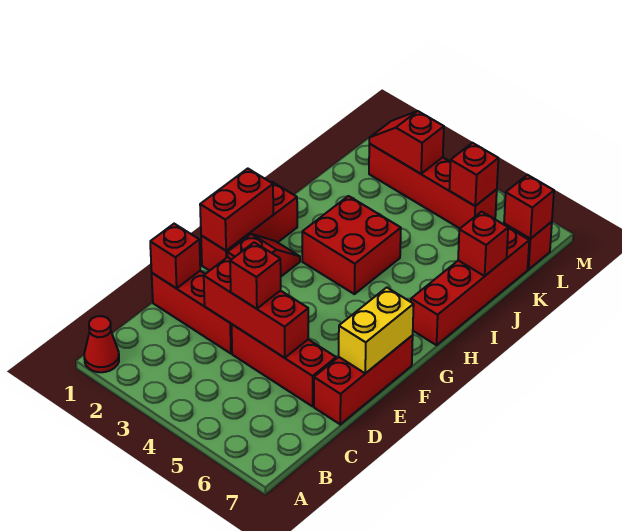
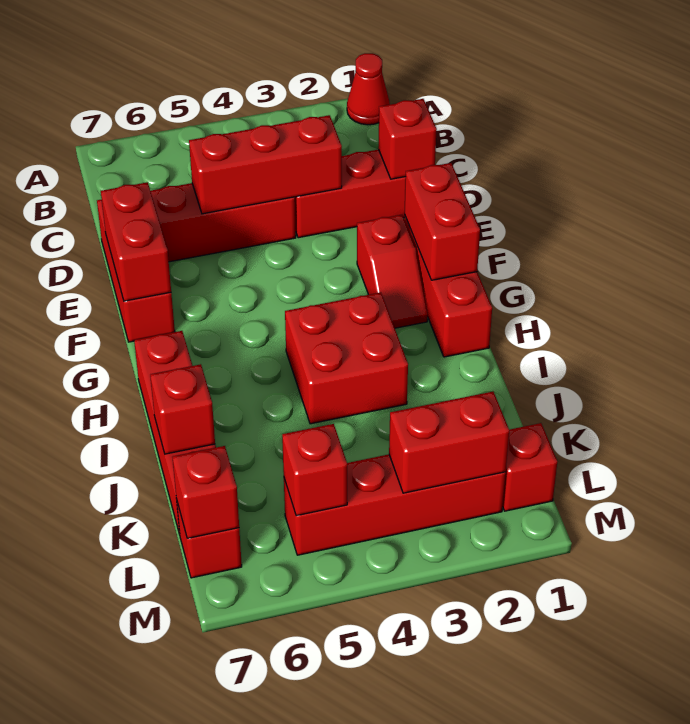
red brick D4 level 3 -> red brick L1 level 1
yellow brick E7:F7 level 2 -> red brick E7:F7 level 2
red slope L2:L3 level 2 top 3 -> red brick L2:L3 level 2

